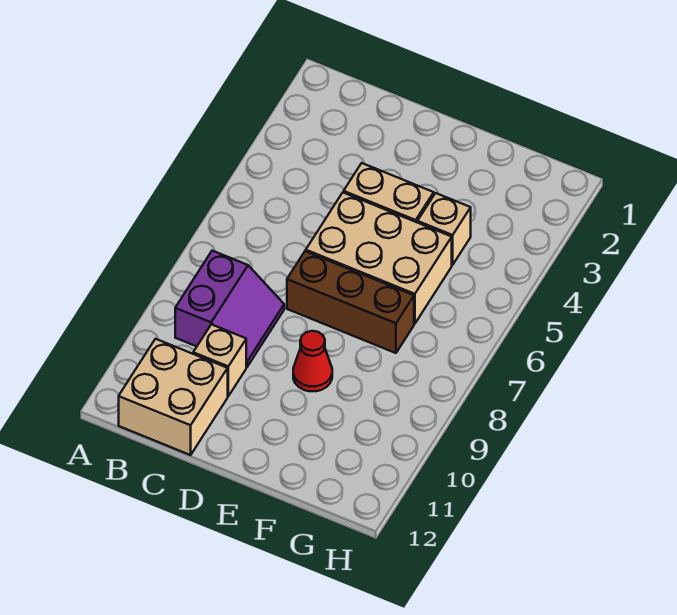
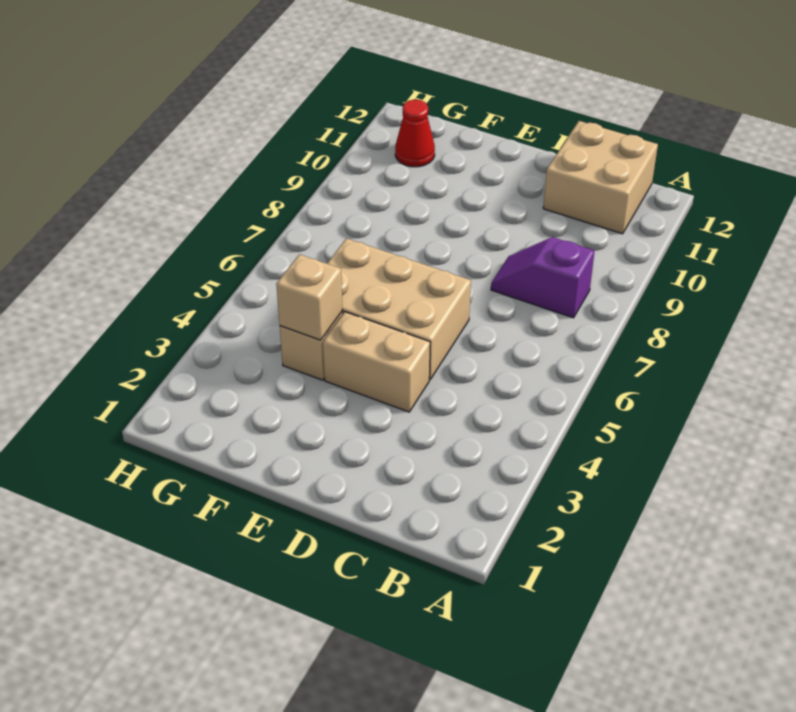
purple slope B8:C9 level 1 top B -> purple slope B8:C8 level 1 top B
tan brick C10 level 1 -> tan brick F4 level 2
brown brick D7:F7 level 1 -> none
red cone E9 level 1 -> red cone G11 level 1

